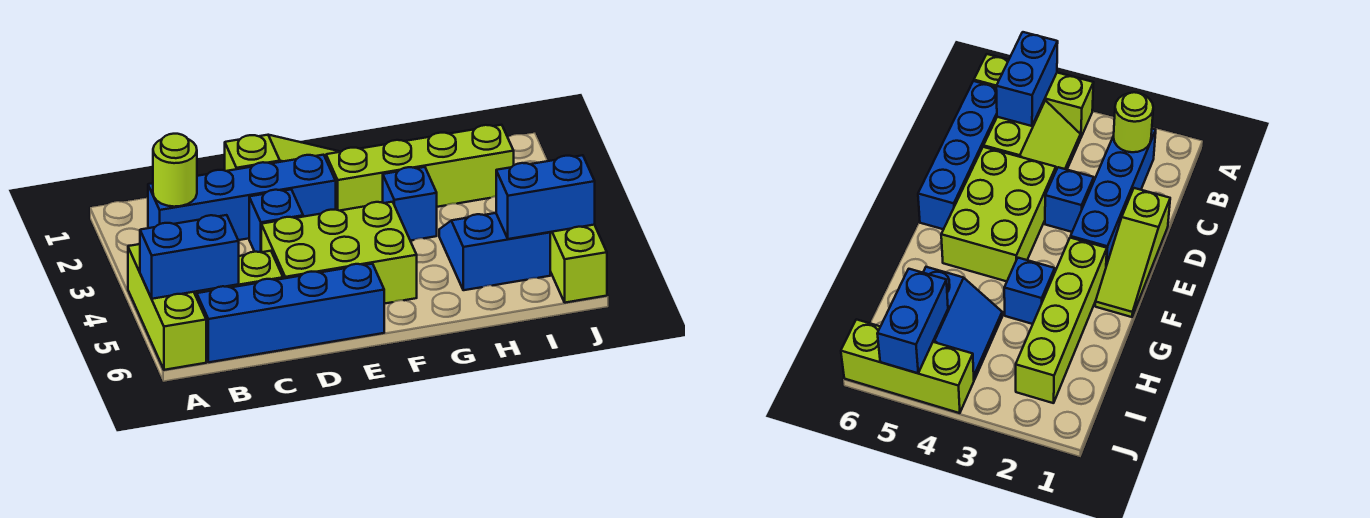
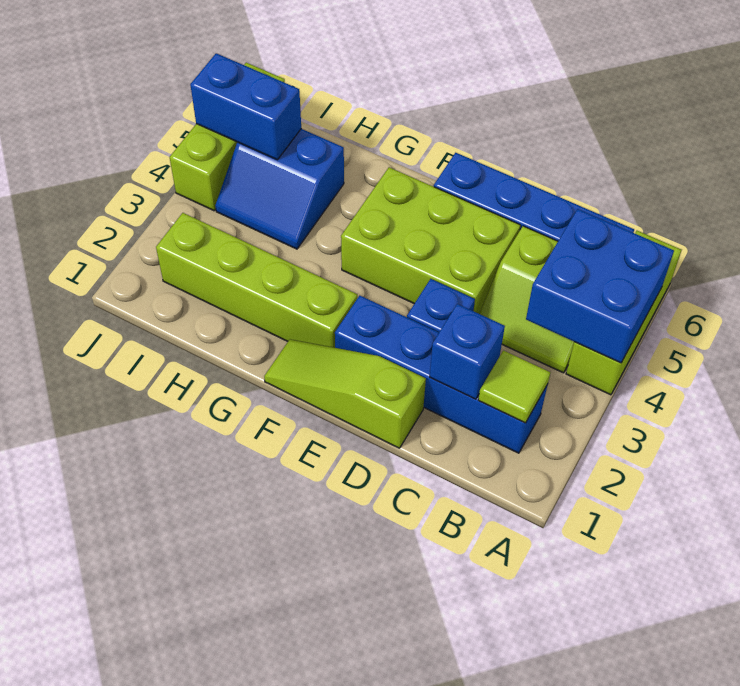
blue brick A5:B5 level 2 -> blue brick A4:B5 level 2
lime round brick B2 level 2 -> lime tile B2 level 2
blue brick G3 level 1 -> blue brick C2 level 2

